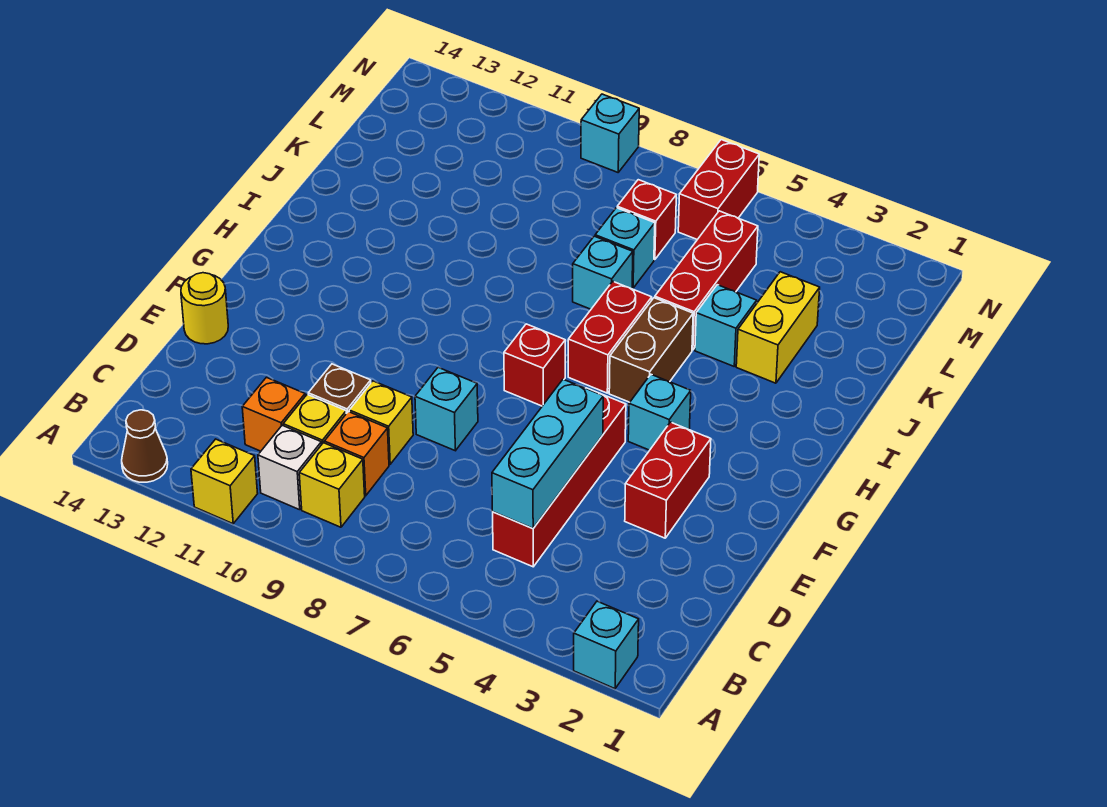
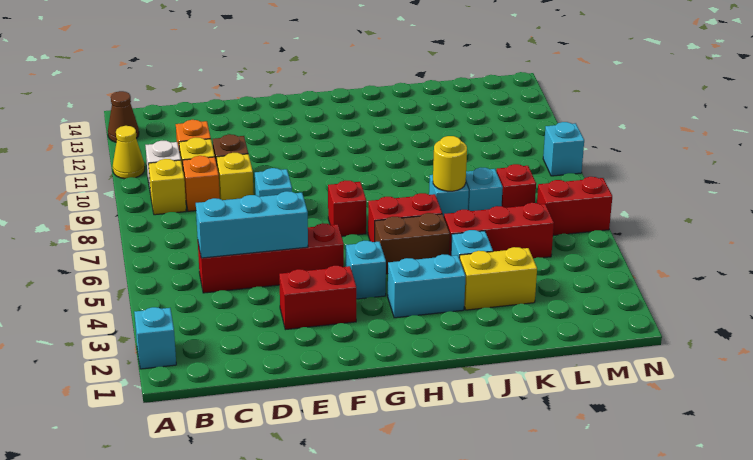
yellow brick A11 level 1 -> yellow cone A11 level 1
yellow round brick E14 level 1 -> yellow round brick J7 level 2
none -> cyan brick H3:I3 level 1

